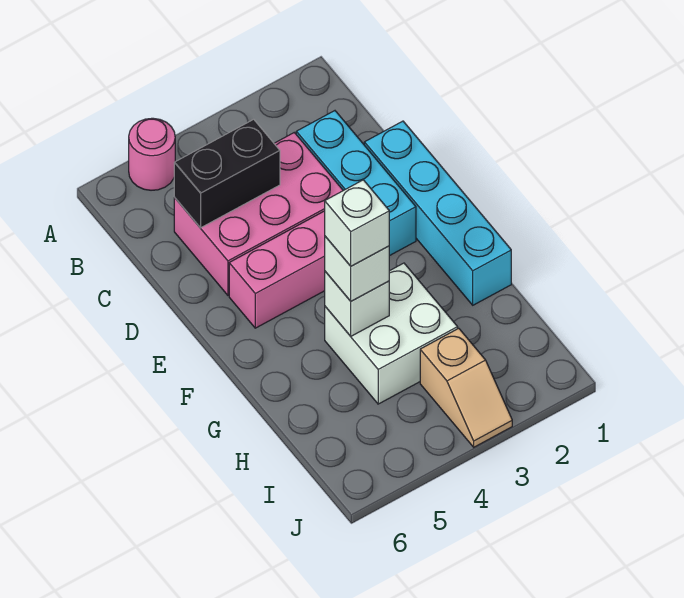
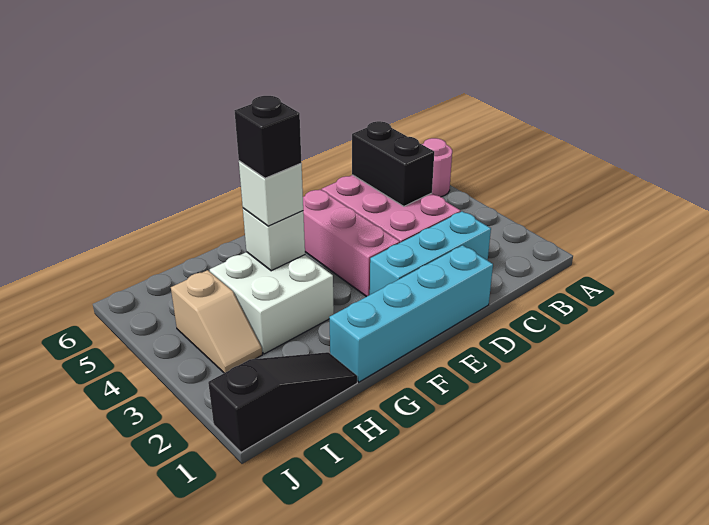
white brick G4 level 4 -> black brick G4 level 4
none -> black slope H1:J1 level 1 top J
tan slope I3:J3 level 1 top I -> tan slope I3:I4 level 1 top 4

